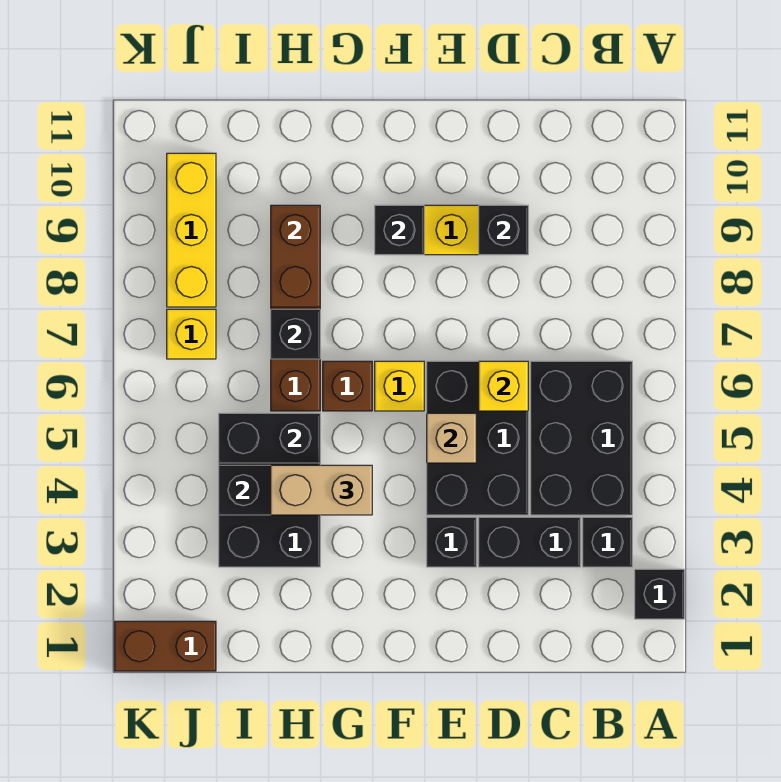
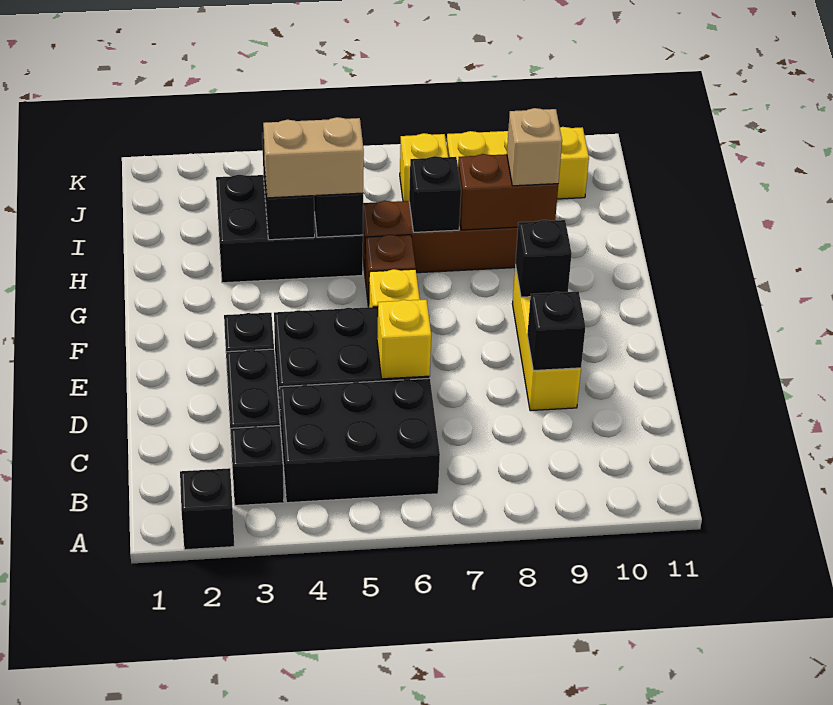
tan brick E5 level 2 -> tan brick H9 level 3
tan brick G4:H4 level 3 -> tan brick H4:H5 level 3
brown brick J1:K1 level 1 -> none

